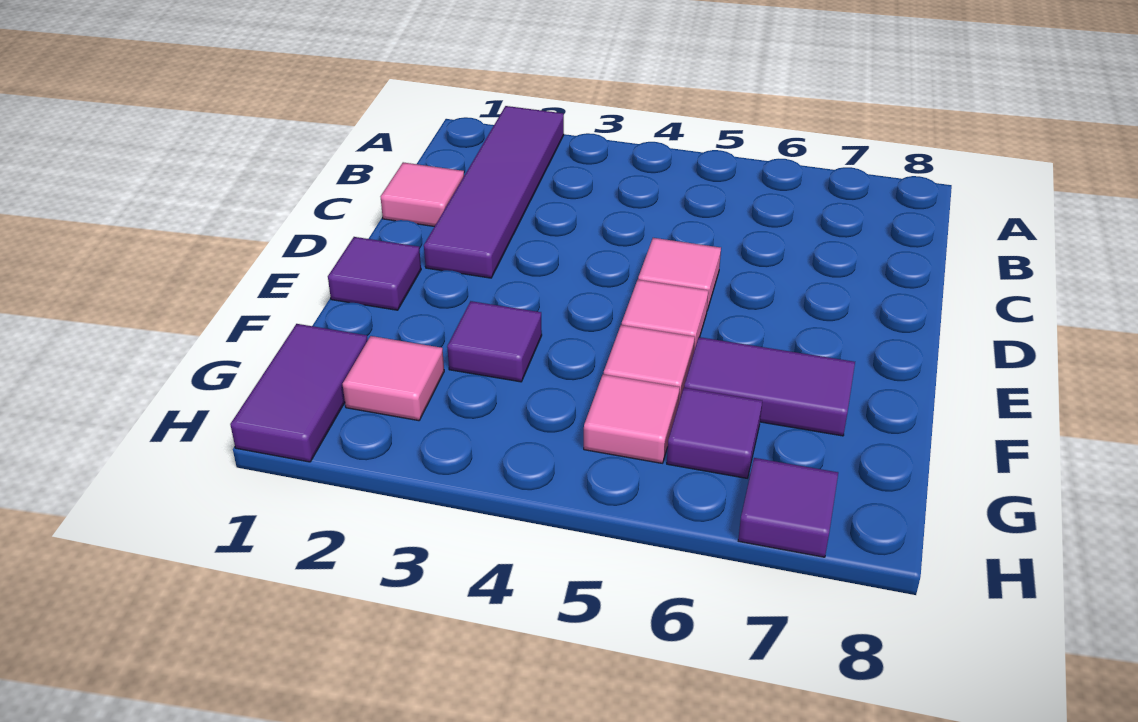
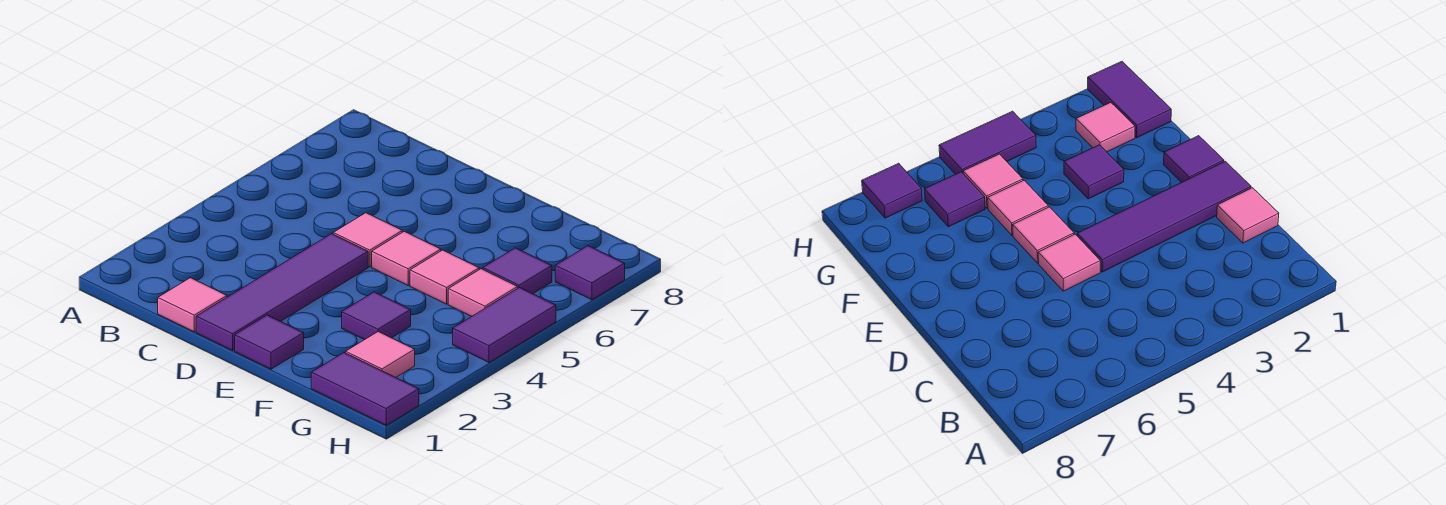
purple tile A2:D2 level 1 -> purple tile D1:D4 level 1
purple tile F6:F7 level 1 -> purple tile H4:H5 level 1

